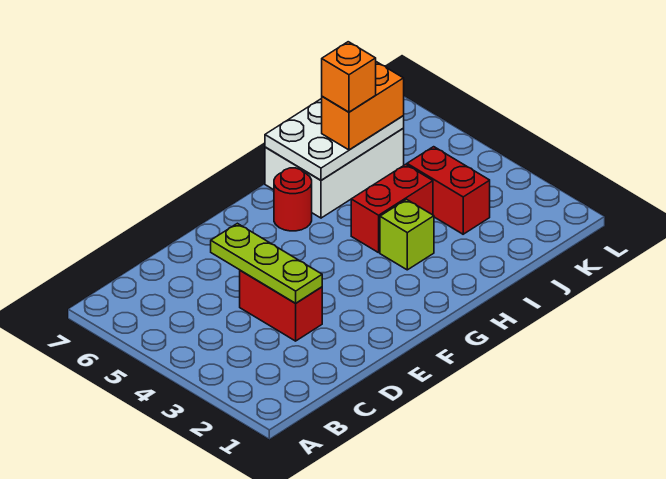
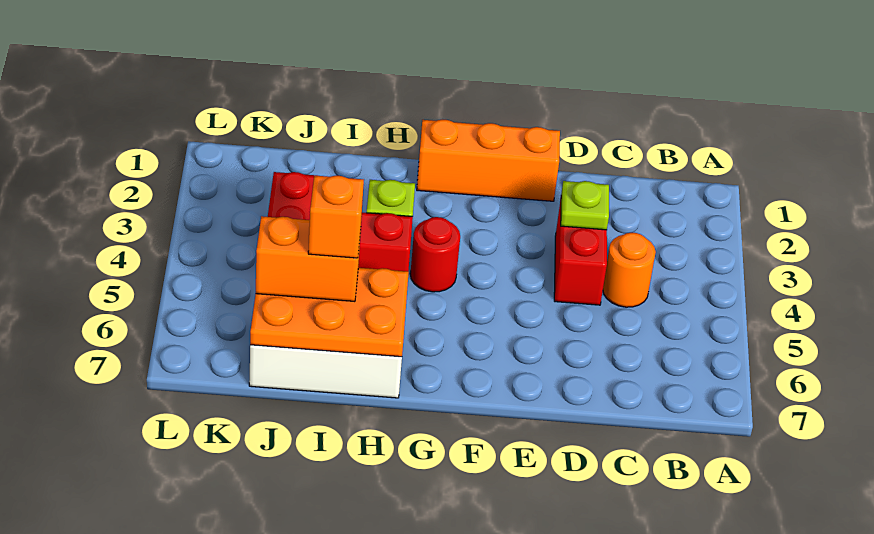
none -> orange round brick C4 level 1
lime plate D3:D5 level 2 -> lime plate D3 level 2
none -> orange brick E1:G1 level 1
red round brick G6 level 1 -> red round brick G4 level 1
white plate H6:J7 level 2 -> orange plate H6:J7 level 2

